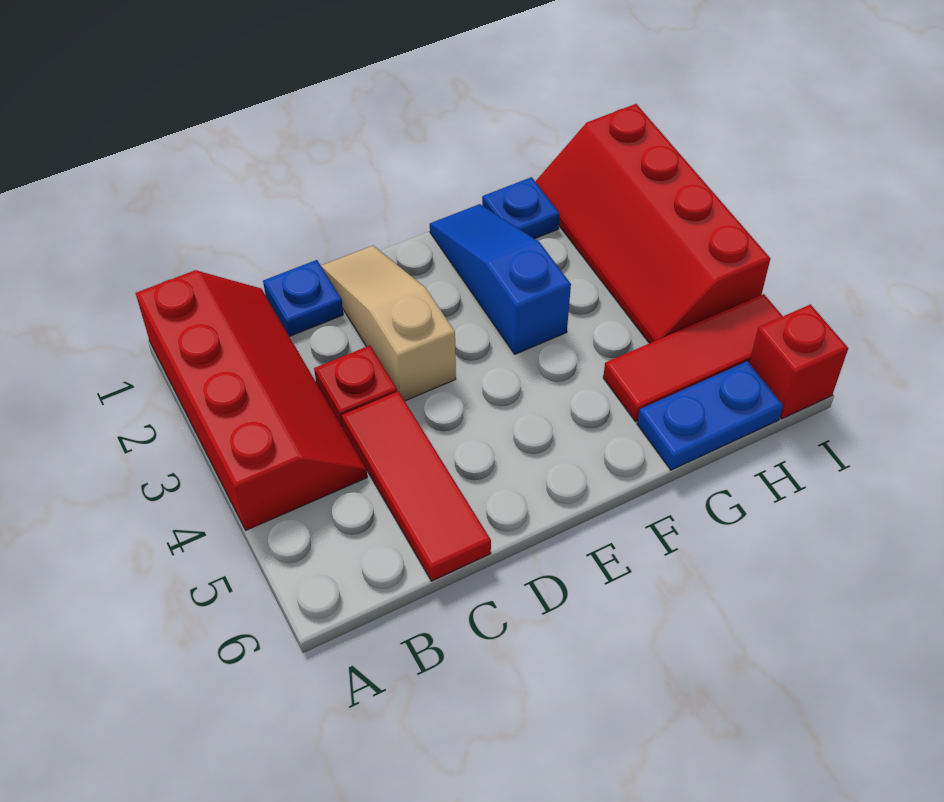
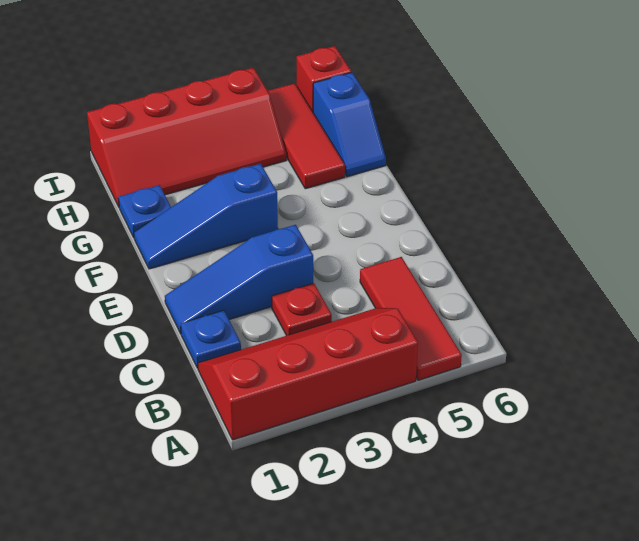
red tile C4:C6 level 1 -> red tile A5:C5 level 1
tan slope D1:D3 level 1 top 3 -> blue slope D1:D3 level 1 top 3
blue plate G6:H6 level 1 -> blue slope G6:H6 level 1 top H

